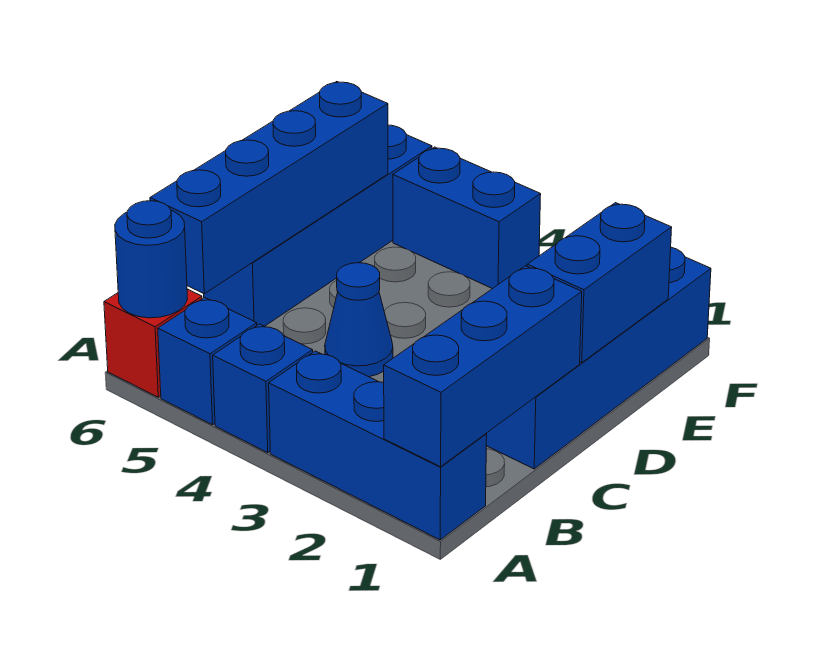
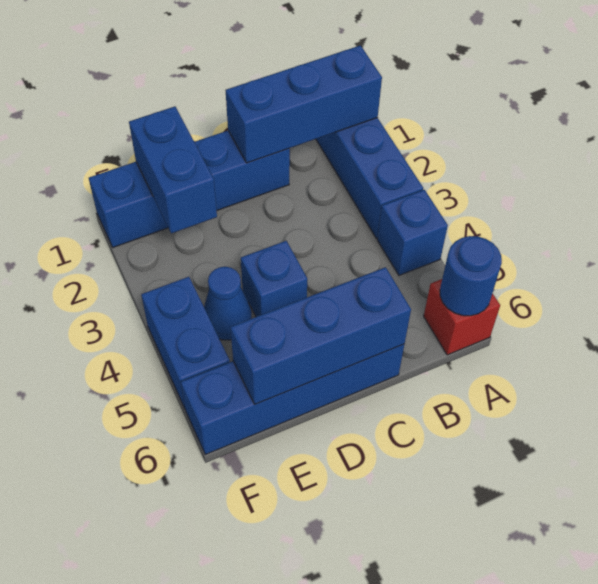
blue brick A5 level 1 -> blue brick D4 level 1
blue brick B6:E6 level 2 -> blue brick C6:E6 level 2
blue cone C4 level 1 -> blue cone E4 level 1
blue brick D1:E1 level 2 -> blue brick E1:E2 level 2

